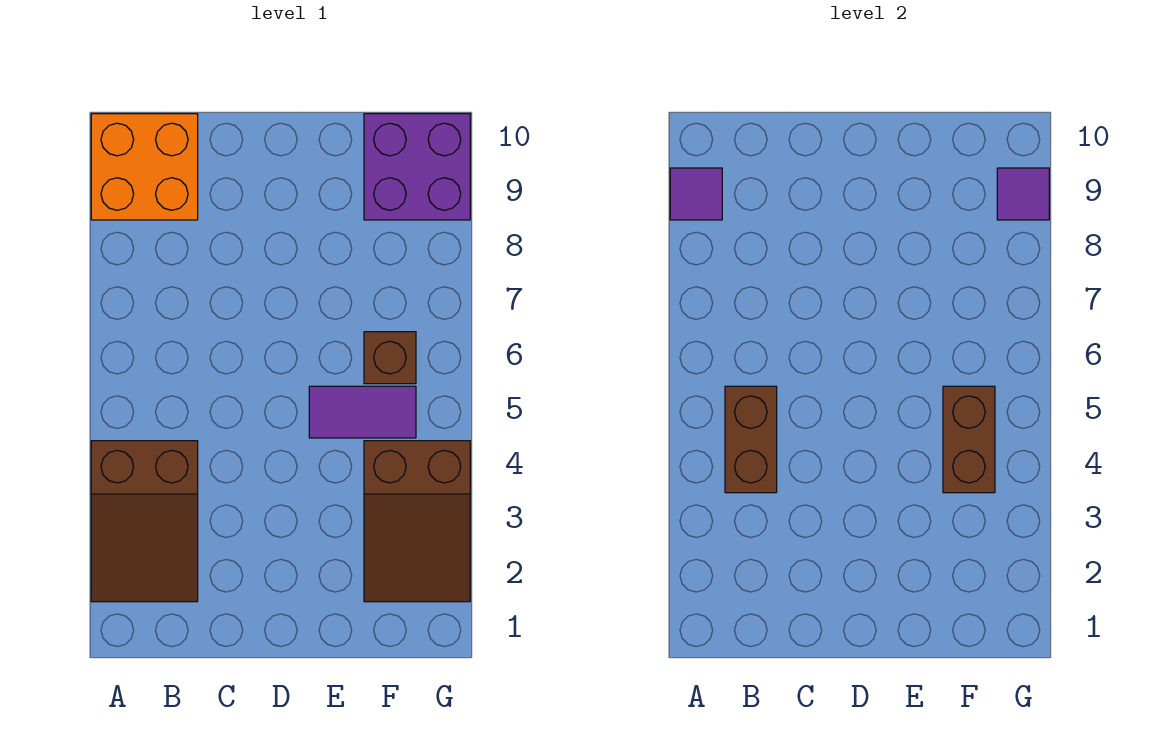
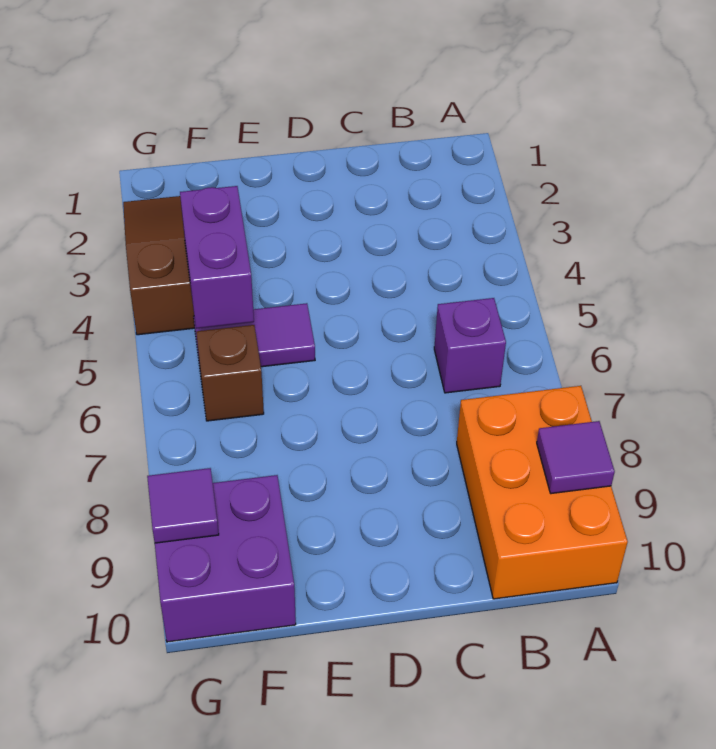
brown slope A2:B4 level 1 top 4 -> none
orange brick A9:B10 level 1 -> orange brick A8:B10 level 1
brown brick B4:B5 level 2 -> none
none -> purple brick B6 level 1
brown brick F4:F5 level 2 -> purple brick F4:F5 level 2

